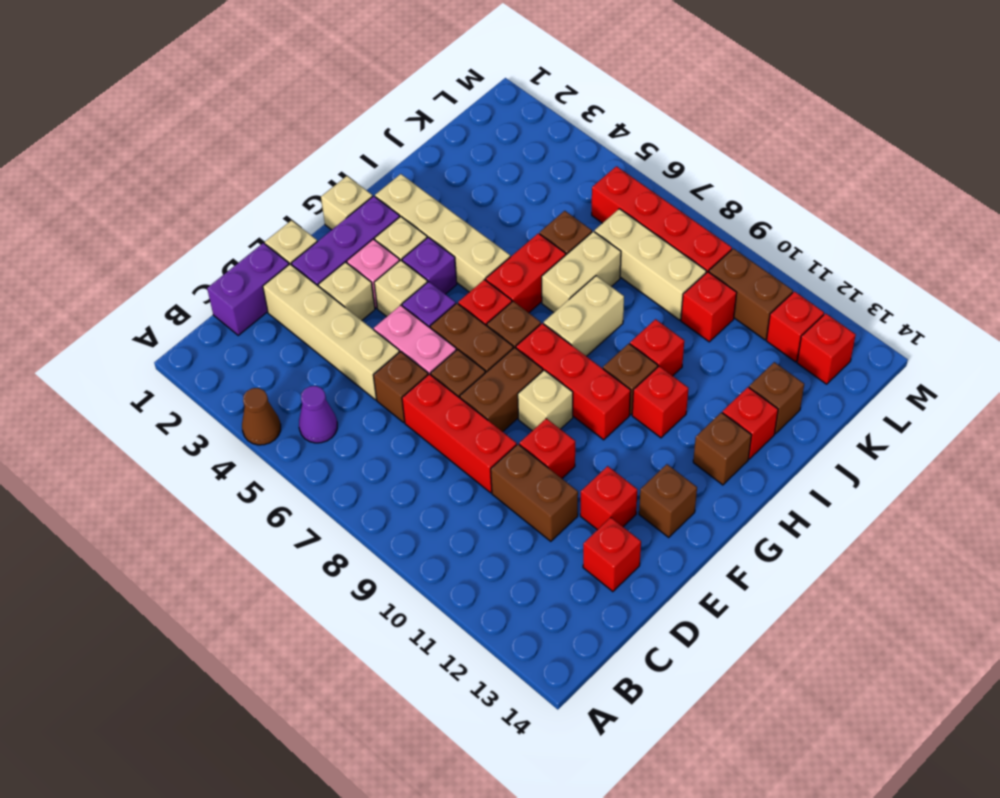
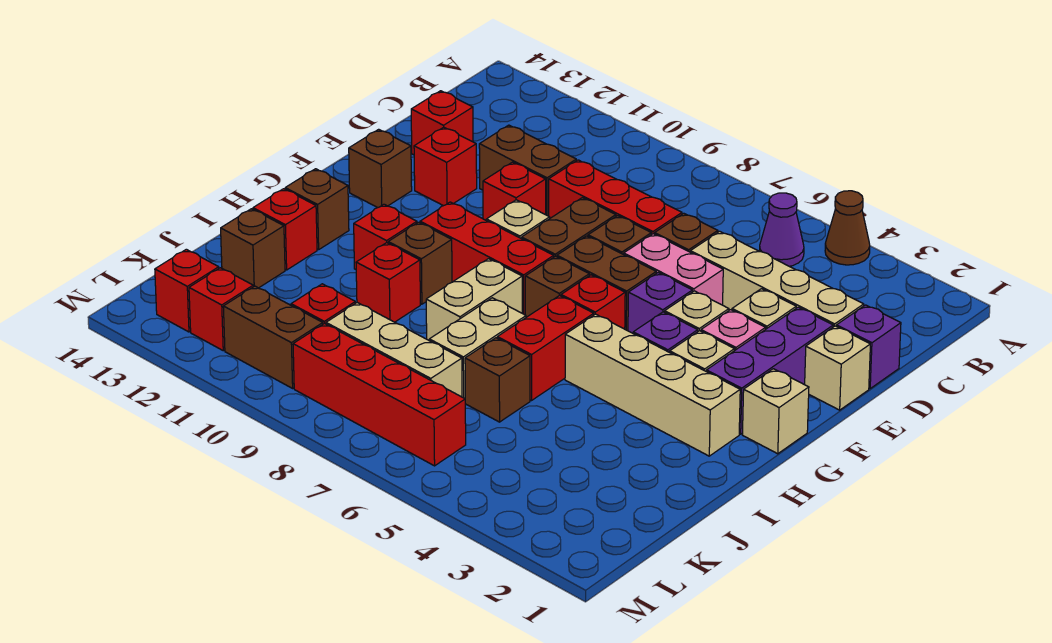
purple brick C1:D1 level 1 -> purple brick D1 level 1

